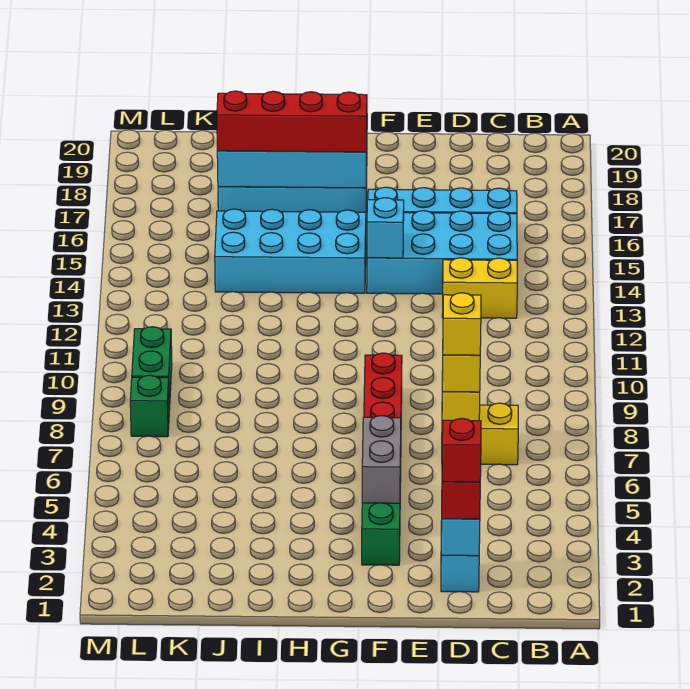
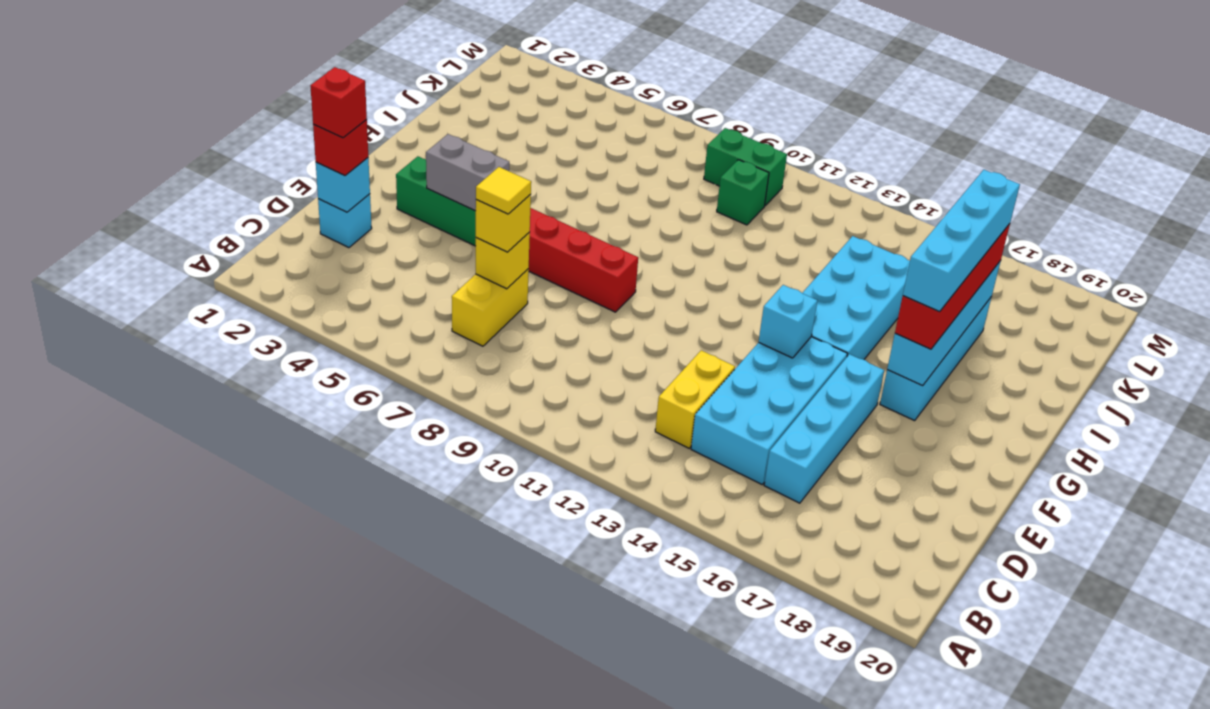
yellow brick D7 level 4 -> yellow tile D7 level 4
none -> cyan brick G17:J17 level 4
green brick L8 level 1 -> green brick K10 level 1

